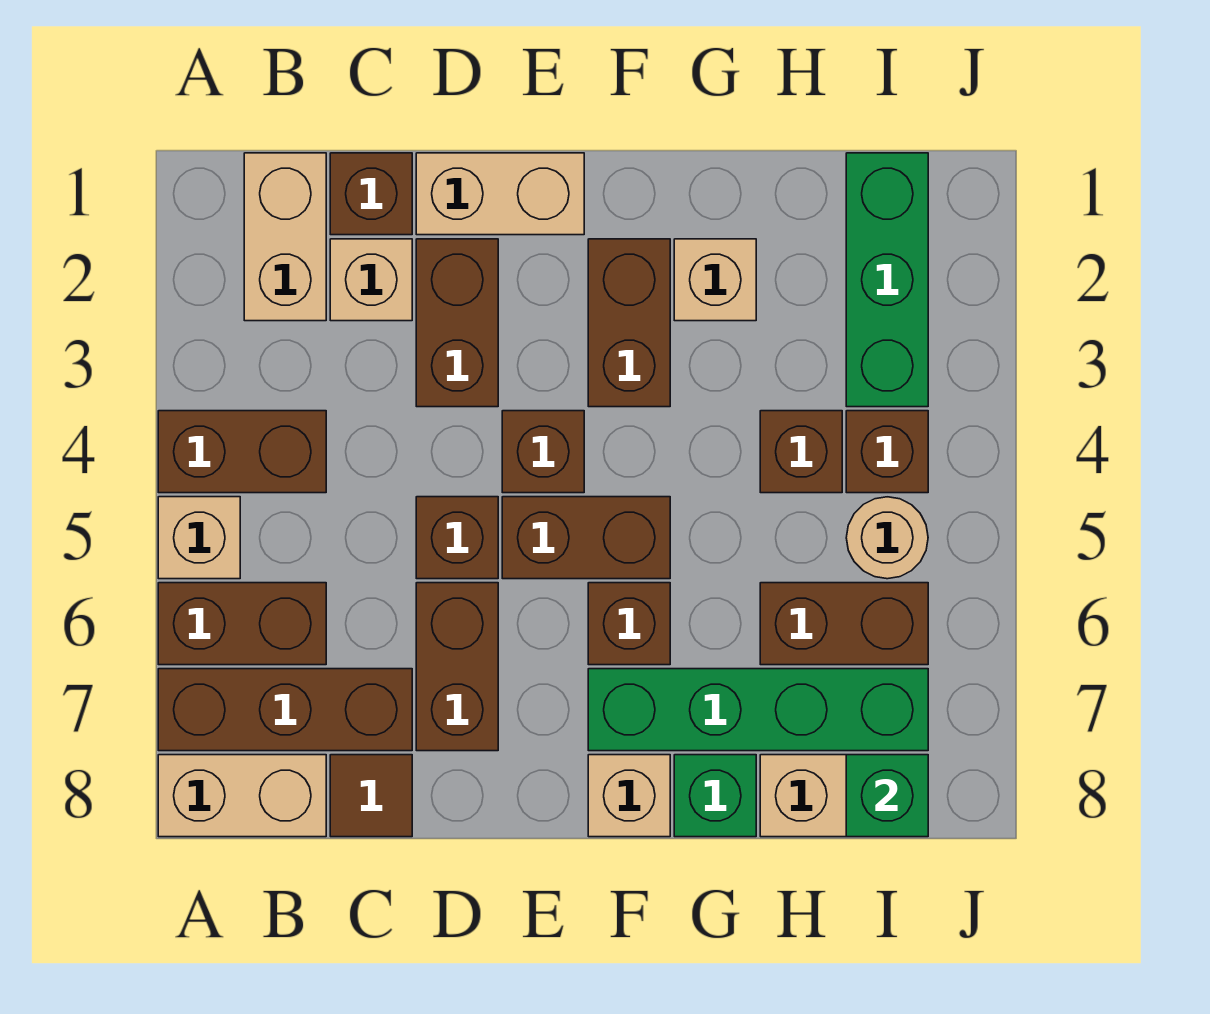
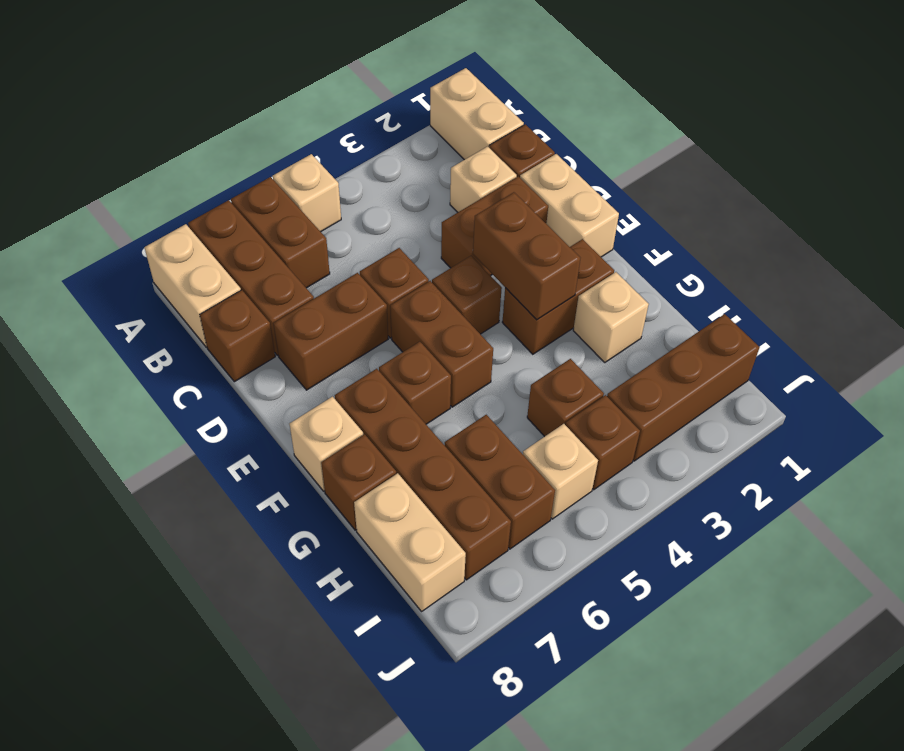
brown brick A4:B4 level 1 -> brown brick E3:F3 level 2
tan brick B1:B2 level 1 -> tan brick A1:B1 level 1
brown tile C8 level 1 -> brown brick C8 level 1
green brick F7:I7 level 1 -> brown brick F7:I7 level 1
green brick G8 level 1 -> brown brick G8 level 1
green brick I1:I3 level 1 -> brown brick I1:I3 level 1
tan round brick I5 level 1 -> tan brick I5 level 1
green brick I8 level 2 -> none

